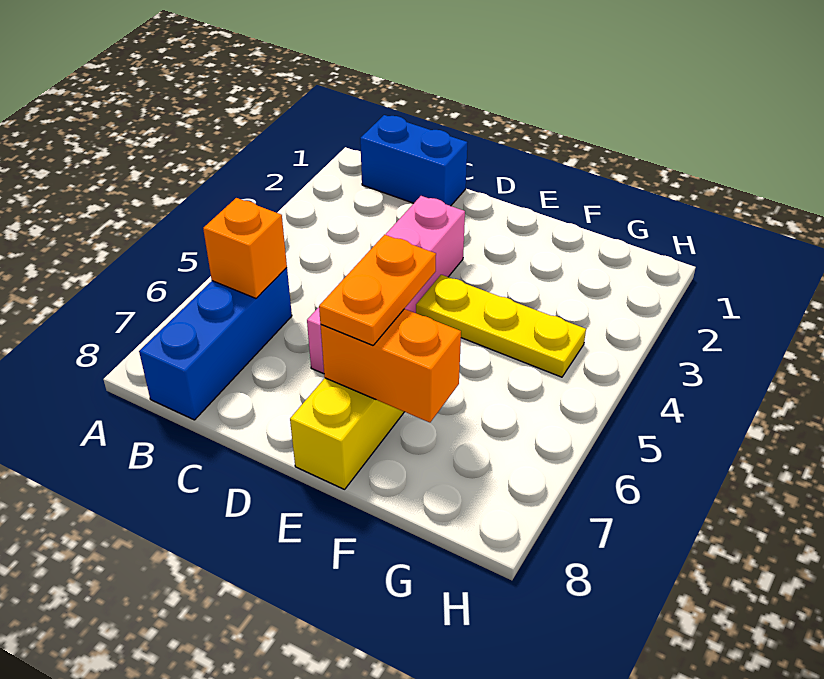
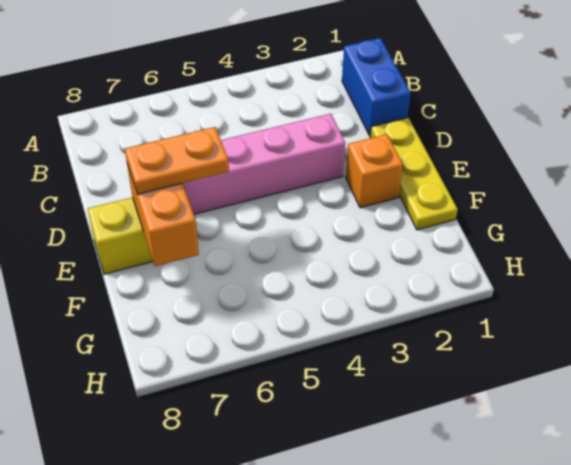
blue brick B6:B8 level 1 -> none
orange brick B6 level 2 -> orange brick E2 level 1
yellow plate E4:G4 level 1 -> yellow plate D1:F1 level 1

